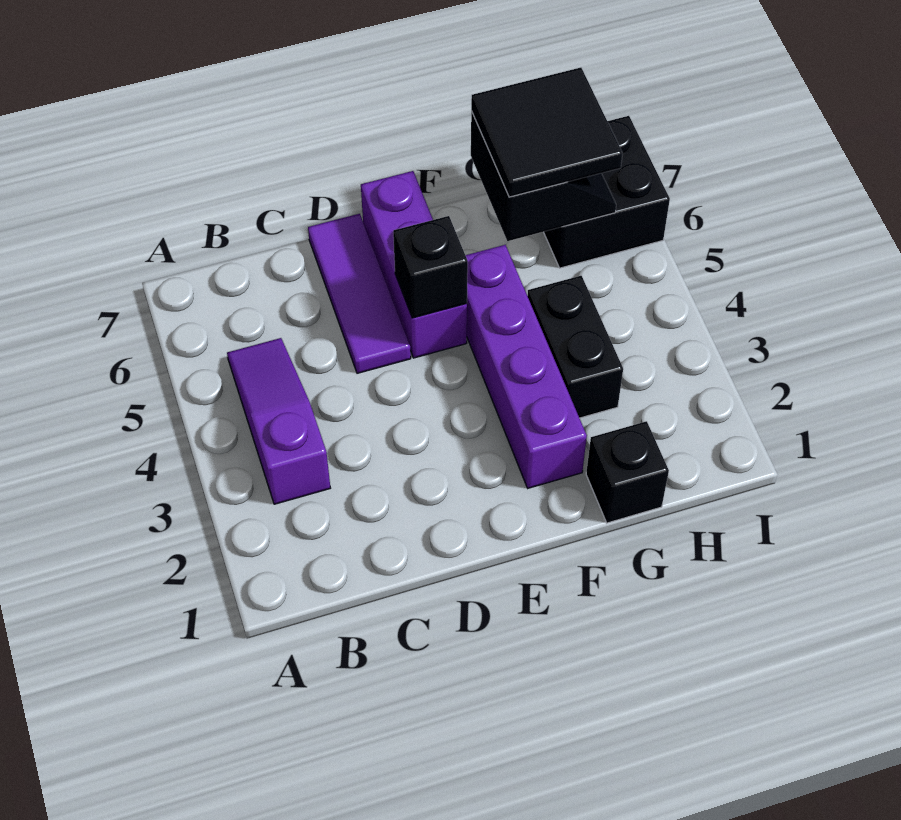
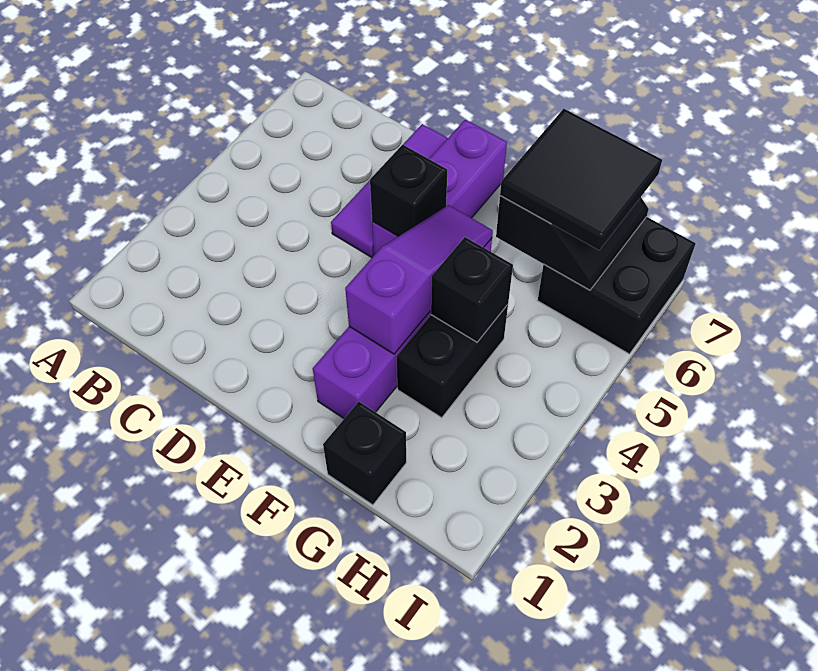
purple slope B3:B5 level 1 top 3 -> purple slope F3:F5 level 2 top 3
none -> black brick G4 level 2

